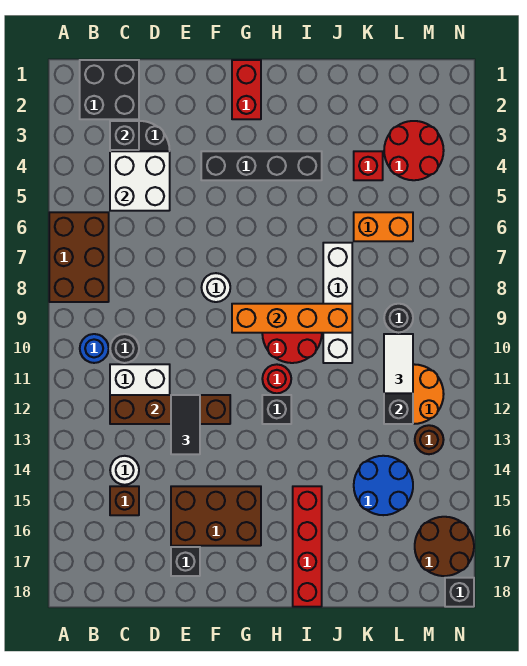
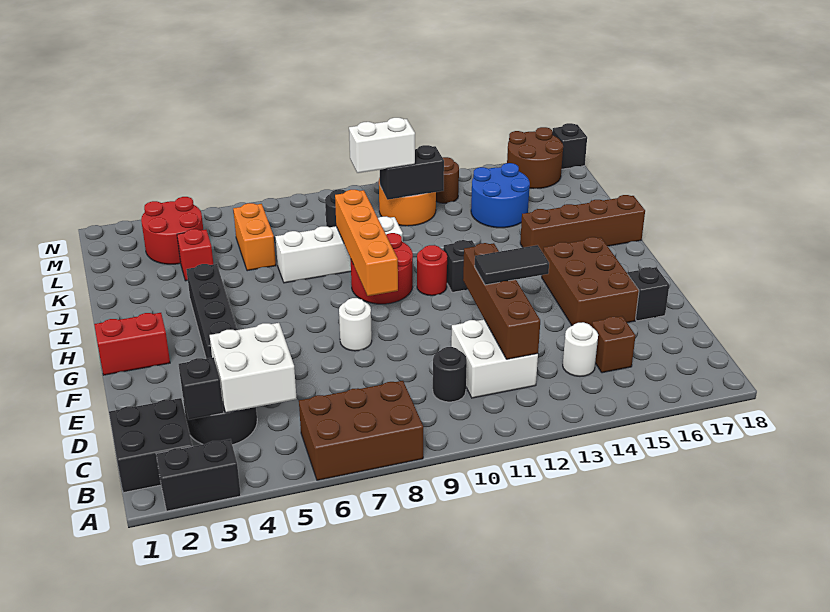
none -> black brick A2:A3 level 1
blue round brick B10 level 1 -> none
red brick I15:I18 level 1 -> brown brick I15:I18 level 1
white tile L10:L11 level 3 -> white brick L10:L11 level 3

